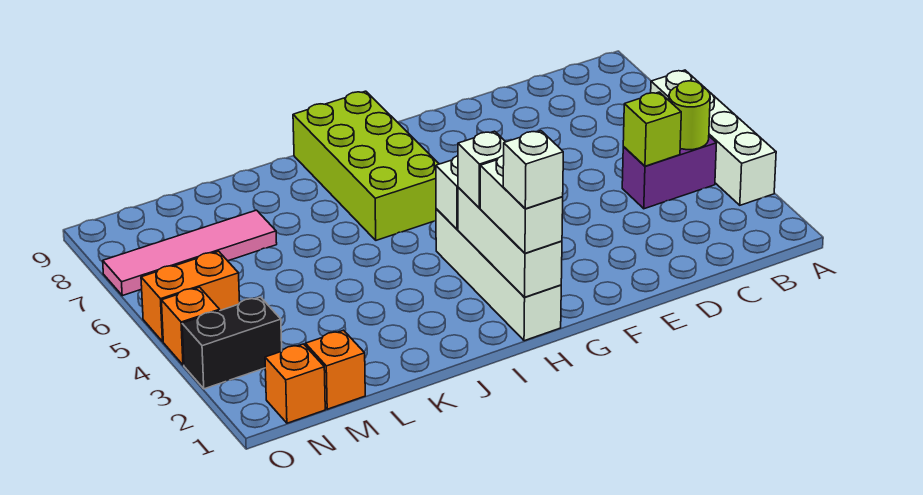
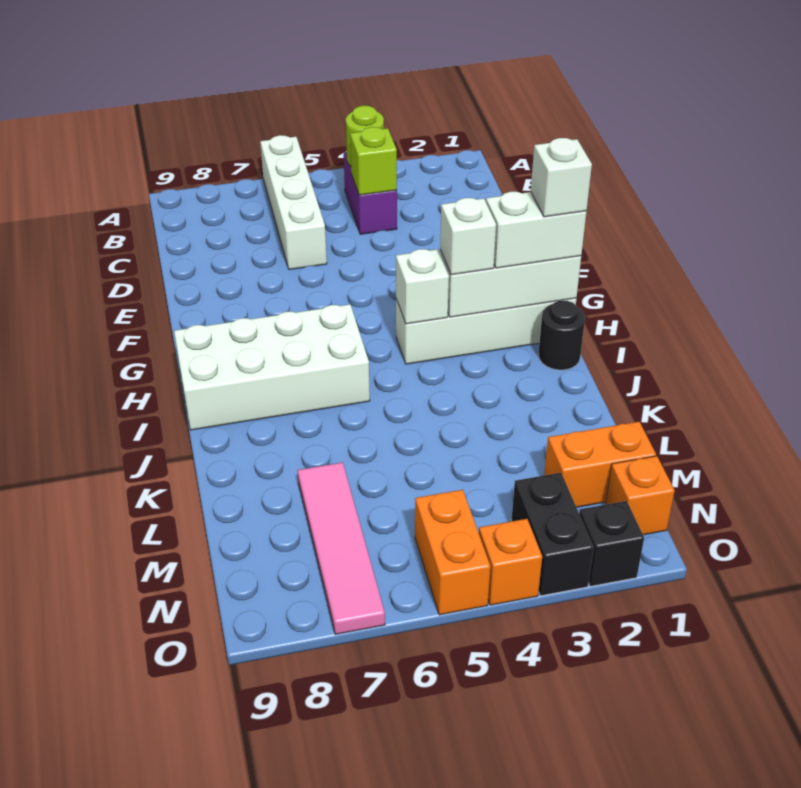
white brick A3:A6 level 1 -> white brick A6:D6 level 1
lime brick H6:I9 level 1 -> white brick H6:I9 level 1
none -> black round brick I1 level 1
orange brick M1 level 1 -> orange brick M1:M2 level 1
none -> black brick O2 level 1

